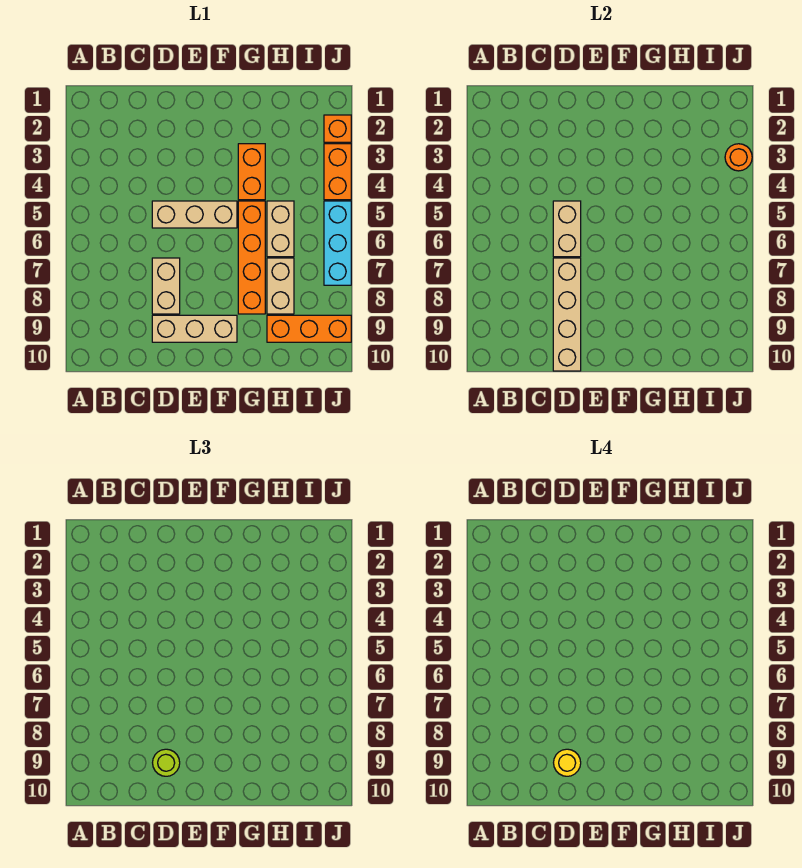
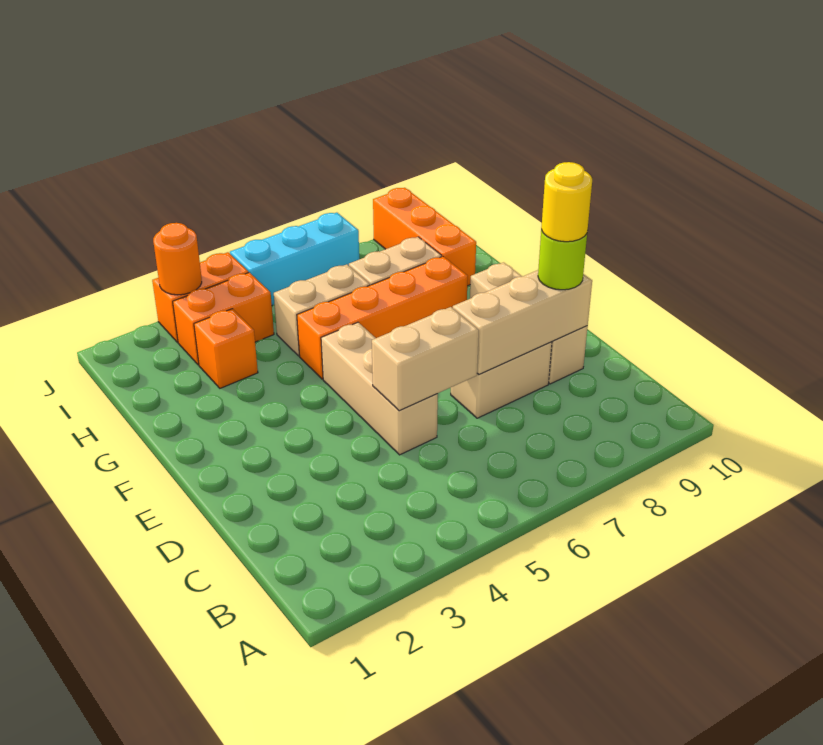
tan brick D7:D10 level 2 -> tan brick D7:D9 level 2
orange brick G3:G4 level 1 -> orange brick I3:I4 level 1
orange brick J2 level 1 -> orange brick H3 level 1

